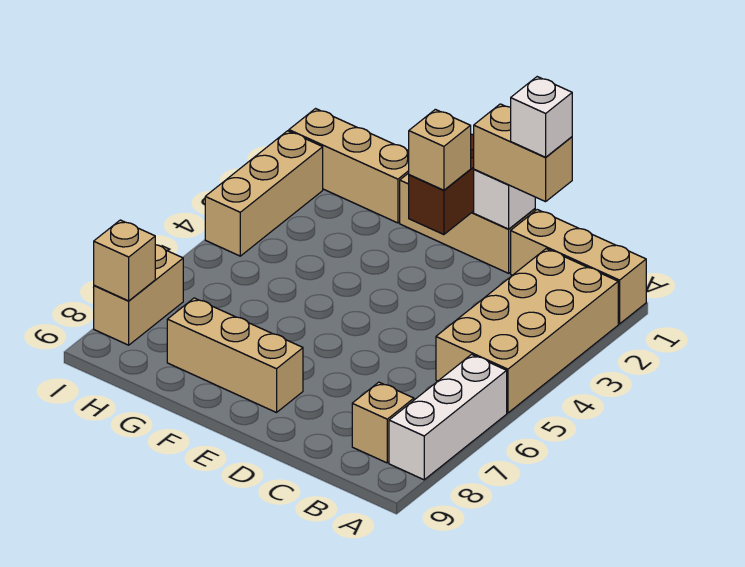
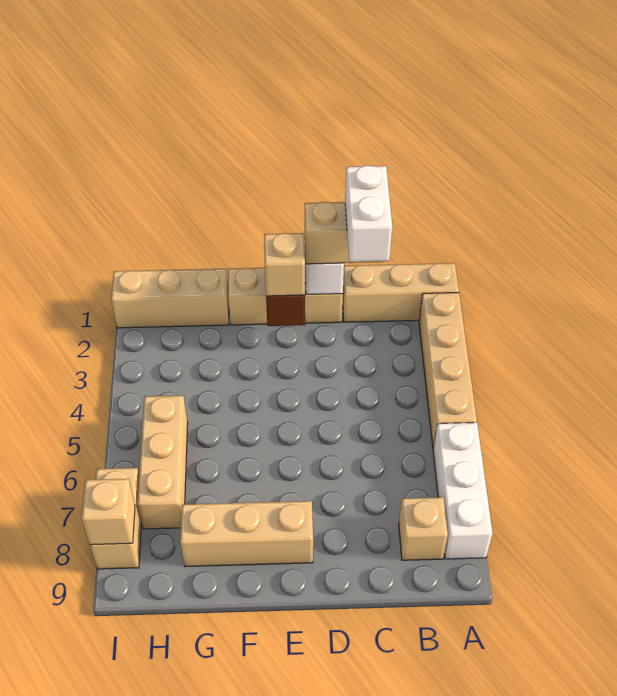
tan brick A2:B5 level 1 -> tan brick A2:A5 level 1
white brick C1 level 4 -> white brick C1:C2 level 4
tan brick I2:I4 level 1 -> tan brick H5:H7 level 1

